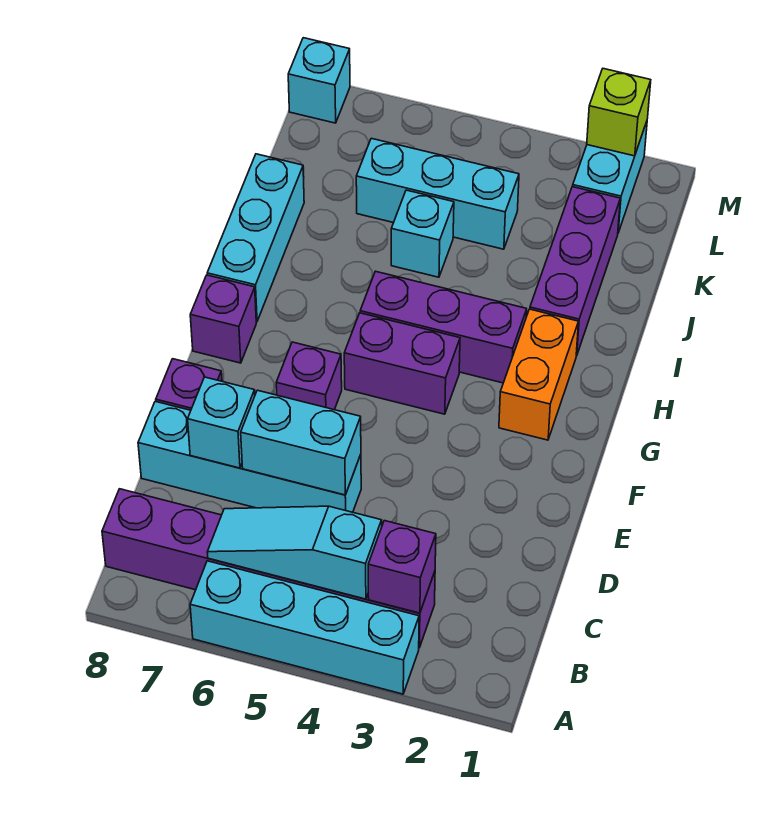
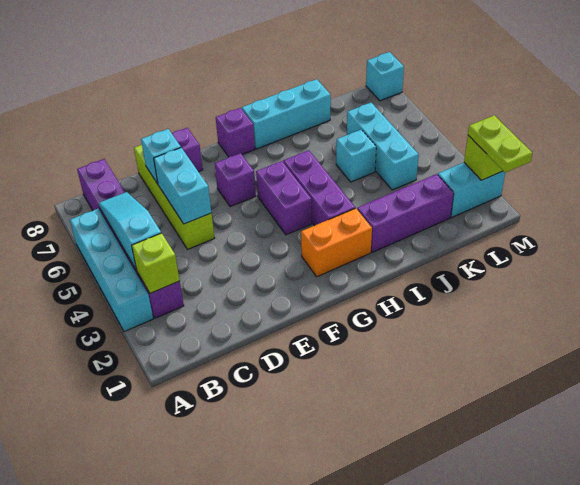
purple brick B3 level 2 -> lime brick B3 level 2
cyan brick D5:D8 level 1 -> lime brick D5:D8 level 1
none -> lime plate M1:M2 level 3

